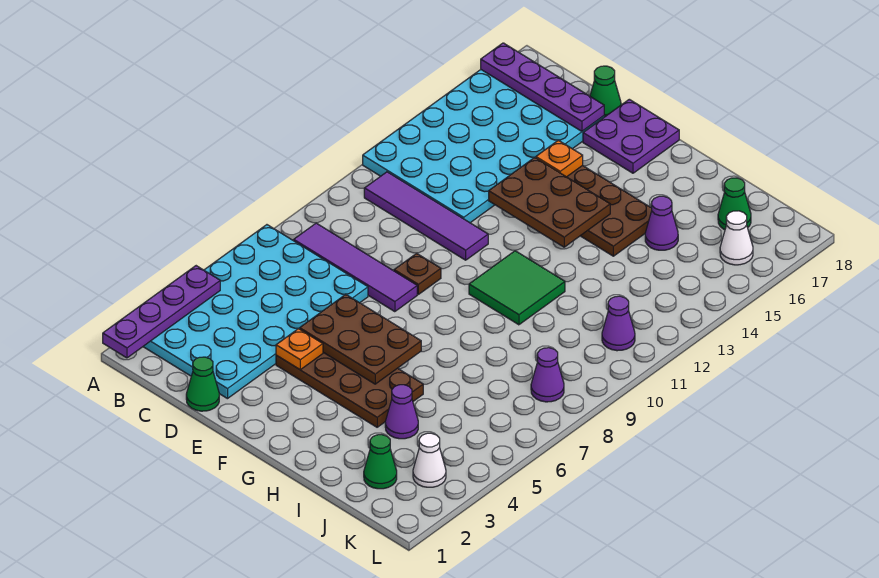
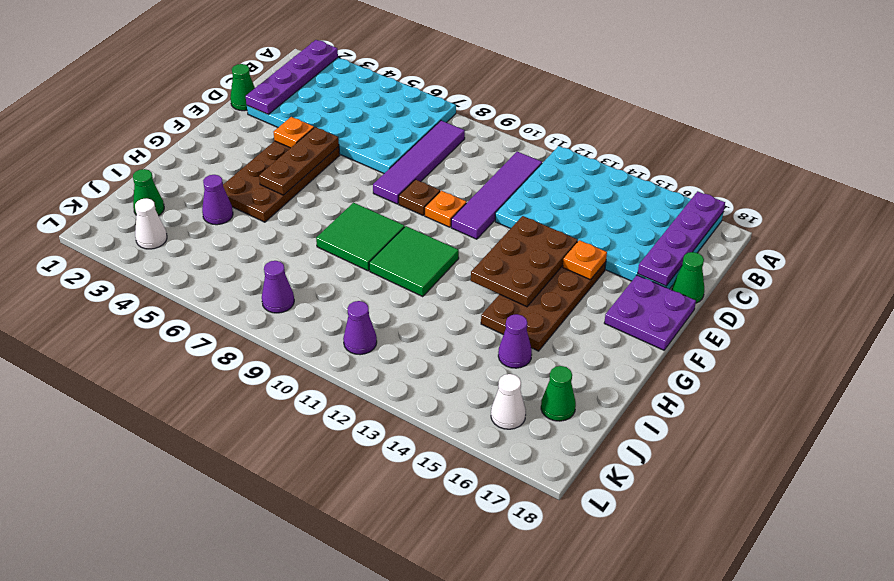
purple plate A1:A4 level 2 -> purple plate A2:D2 level 2
brown plate E5:G6 level 2 -> brown plate E5:G5 level 2
none -> orange plate E10 level 1
none -> green tile G8:H9 level 1

